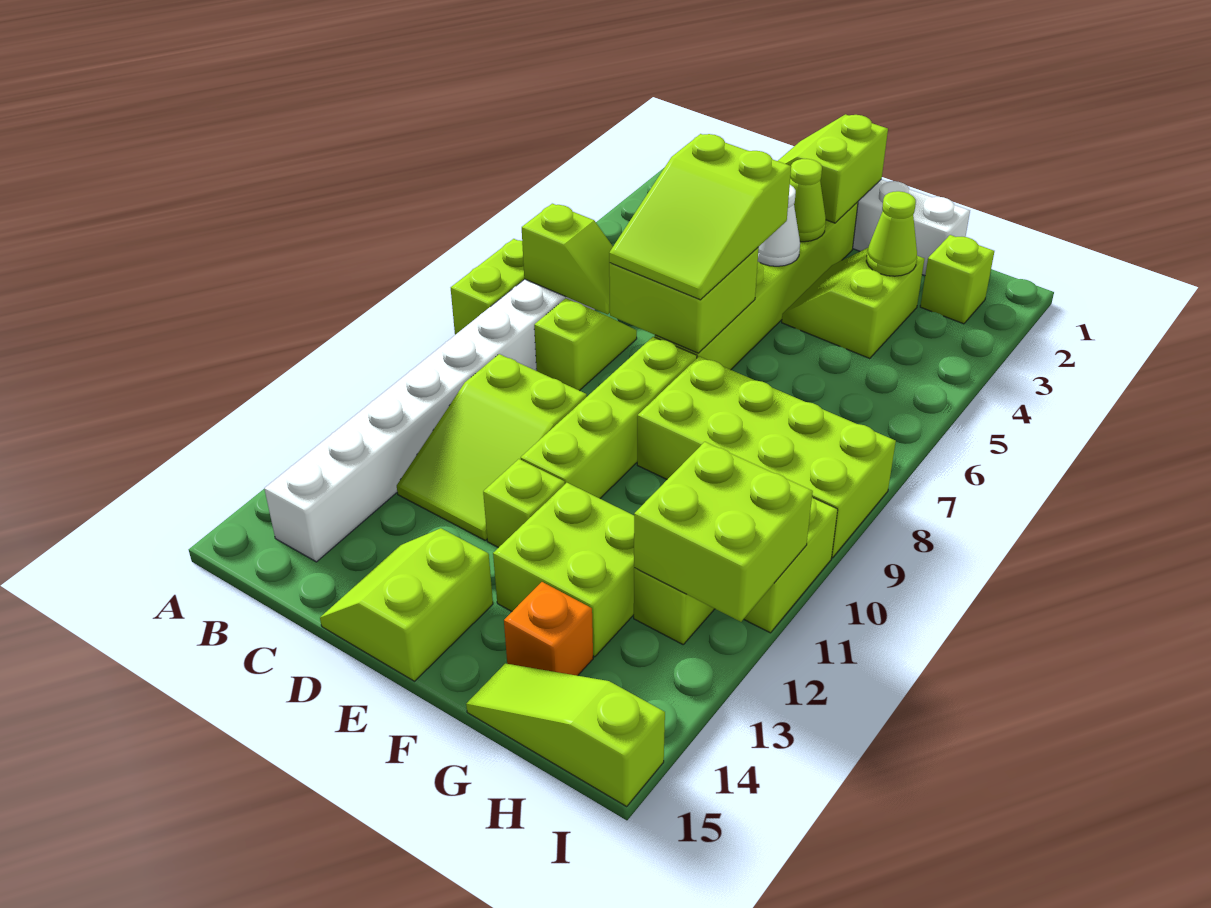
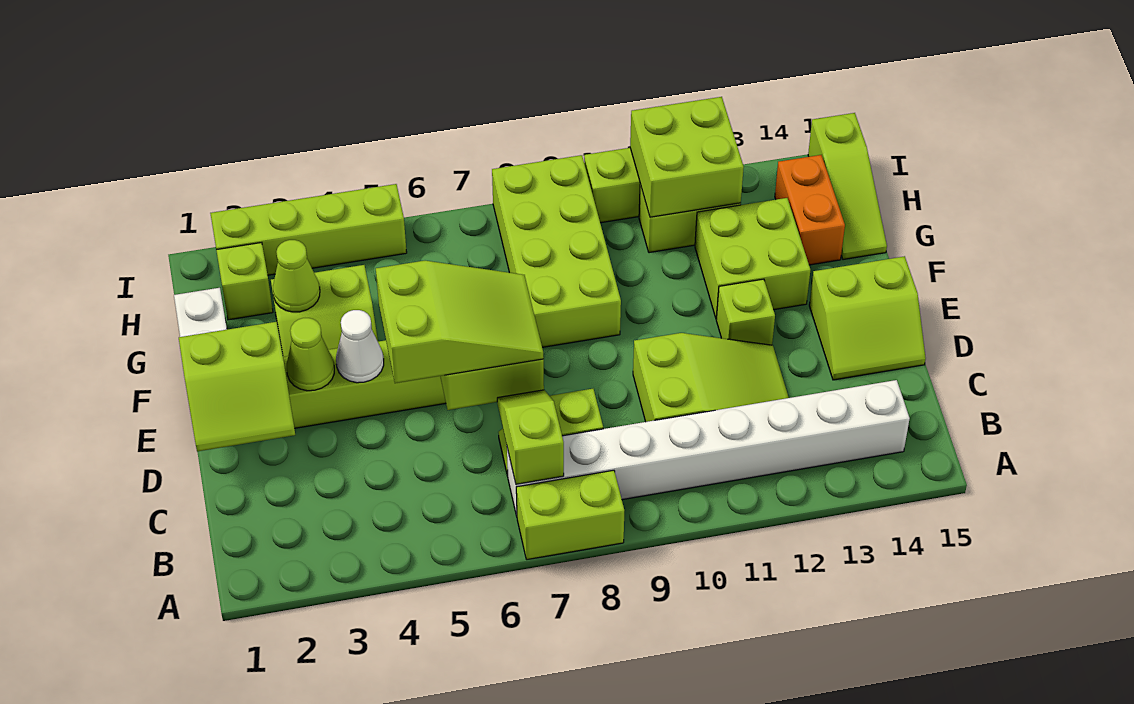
lime brick E8:E11 level 1 -> lime brick I2:I5 level 1
orange brick G14 level 1 -> orange brick G14:H14 level 1

